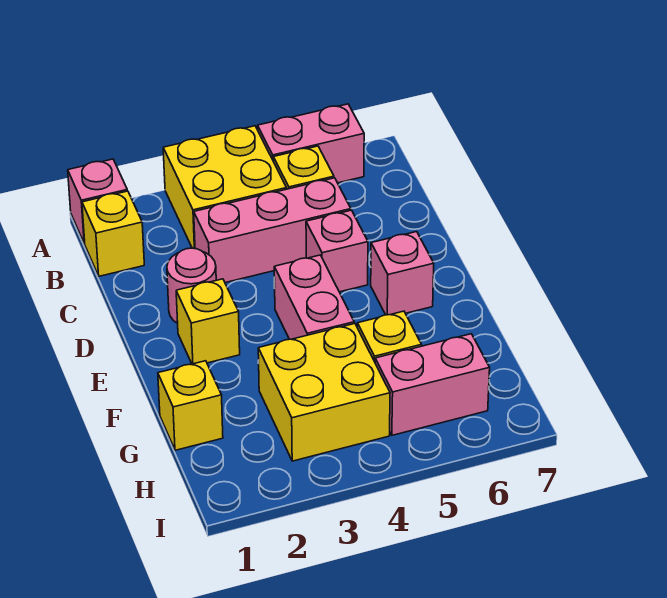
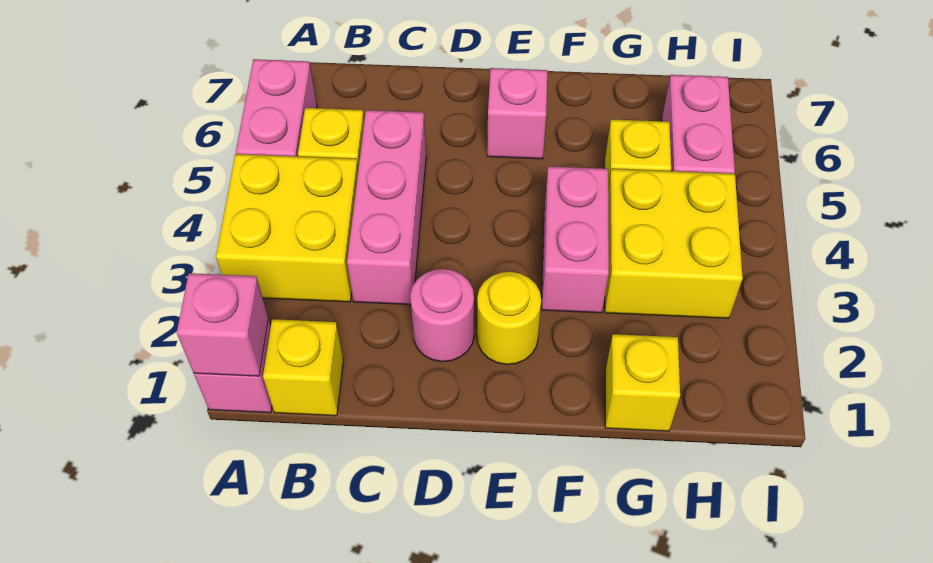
pink brick D5 level 1 -> pink brick A1 level 2
yellow brick E2 level 1 -> yellow round brick E2 level 1
pink brick E4:F4 level 1 -> pink brick F3:F4 level 1

